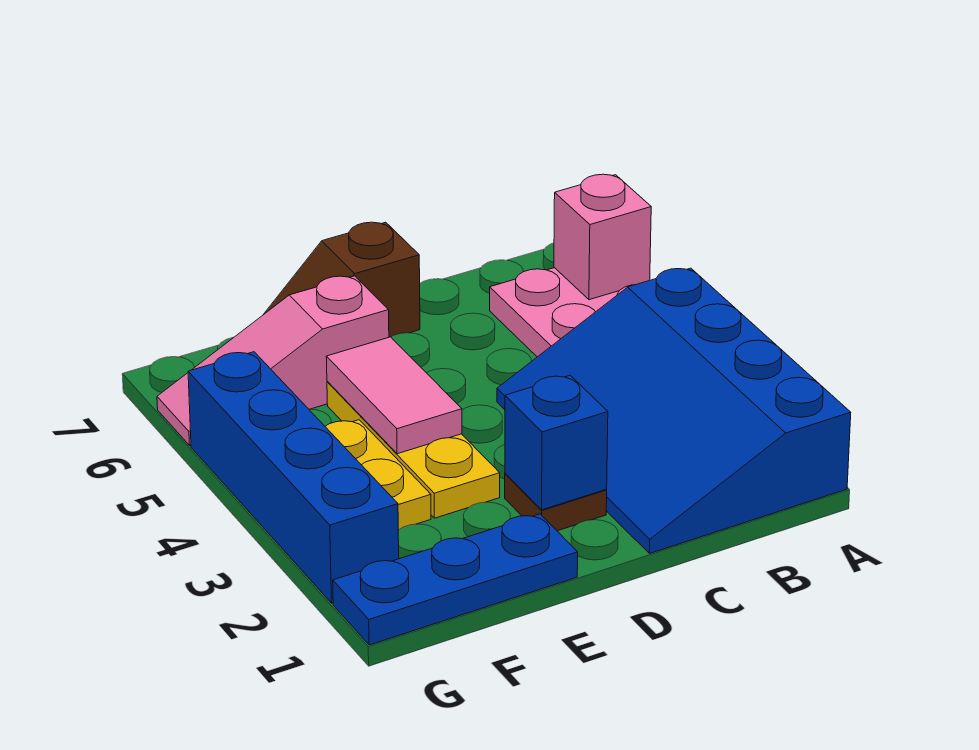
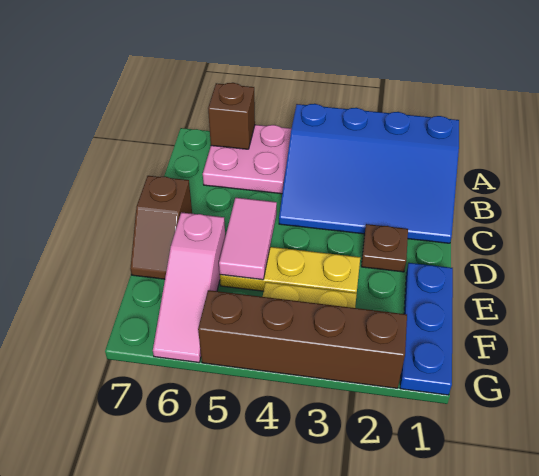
pink brick A6 level 2 -> brown brick A6 level 2
blue brick D2 level 2 -> none
pink tile E4:E5 level 2 -> pink tile D5:E5 level 2
blue brick G2:G5 level 1 -> brown brick G2:G5 level 1

